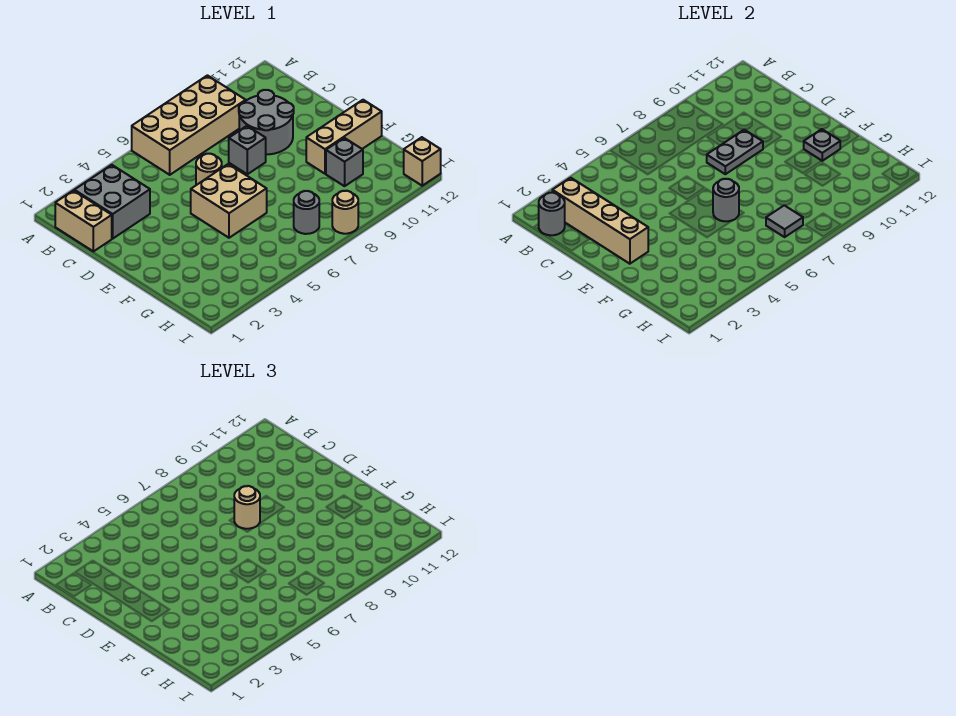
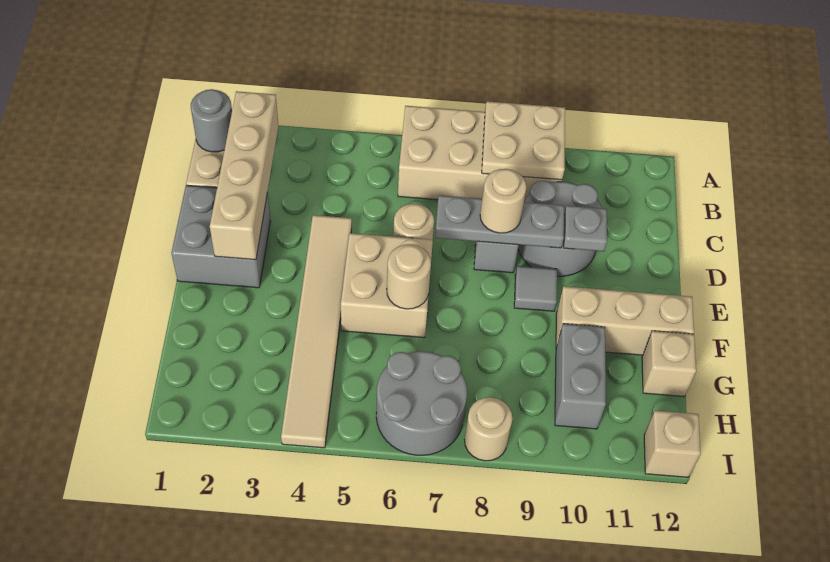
none -> tan plate A8:B9 level 2
grey brick B2:C3 level 1 -> grey brick D1:E2 level 1
none -> tan tile D4:I4 level 1
grey plate D8:D9 level 2 -> grey plate D7:D9 level 2
grey round brick F6 level 2 -> tan round brick F6 level 2
grey plate F11 level 2 -> grey plate D10 level 2
grey brick G10 level 1 -> grey brick G10:H10 level 1
none -> tan brick G12 level 1
grey round brick H7 level 1 -> grey round brick H6:I7 level 1
grey tile H7 level 2 -> grey tile E9 level 1

